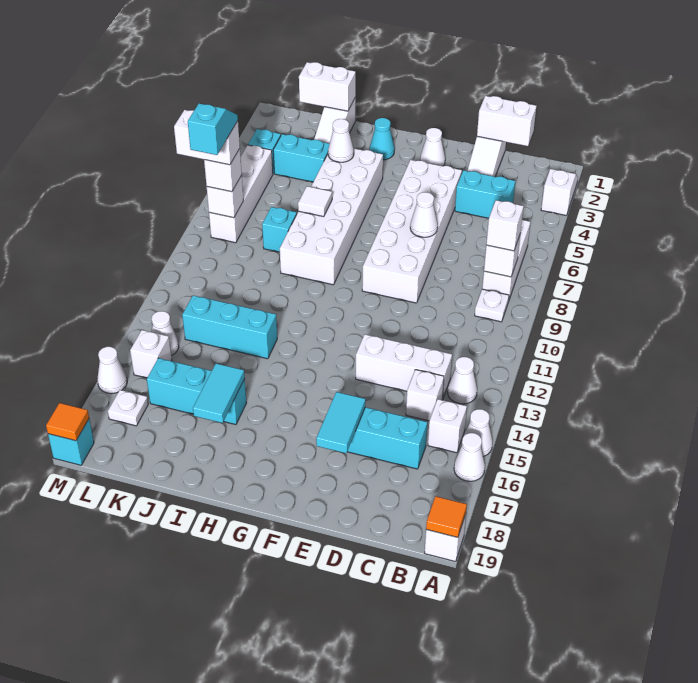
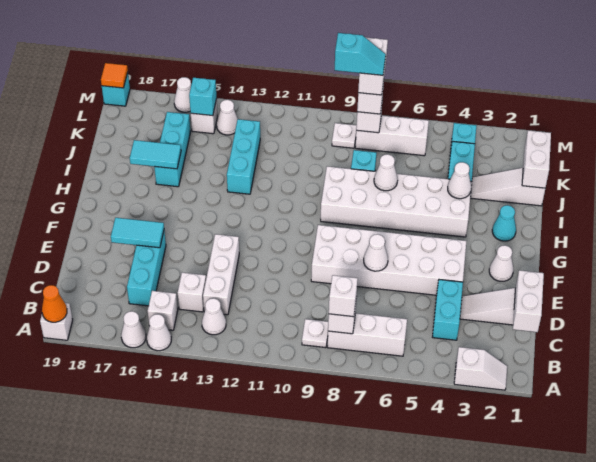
orange tile A19 level 2 -> orange cone A19 level 2
white tile I7 level 2 -> white cone I7 level 2
white brick L5:L8 level 1 -> white brick L6:L8 level 1
none -> cyan brick L15 level 2
white plate L17 level 1 -> white plate L9 level 1

